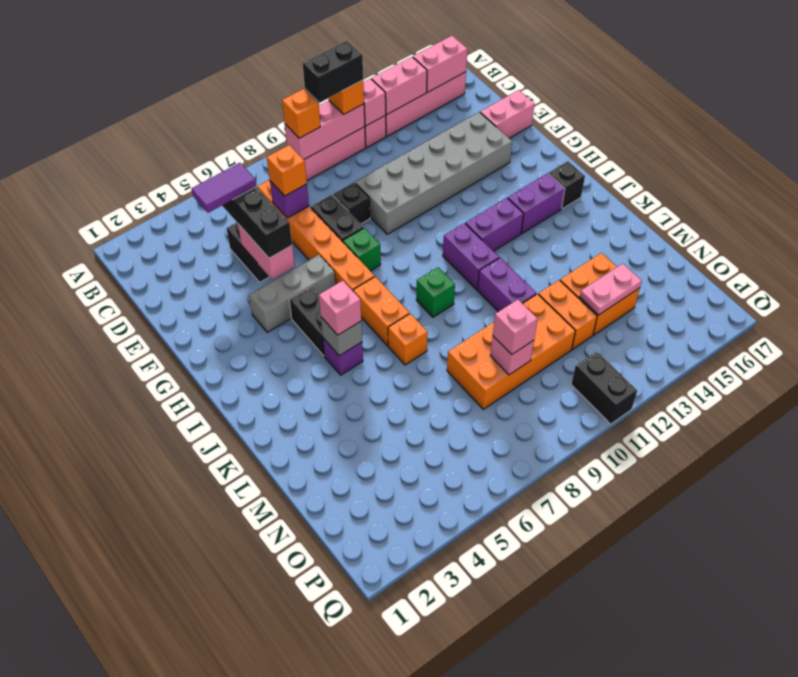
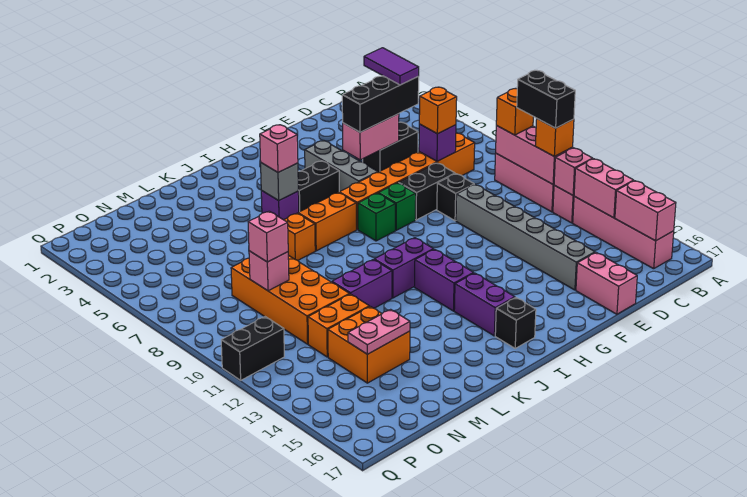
grey brick E10:F15 level 1 -> grey brick E10:E15 level 1
green brick J9 level 1 -> green brick H8 level 1
pink plate N13:N14 level 2 -> pink plate M14:N14 level 2

